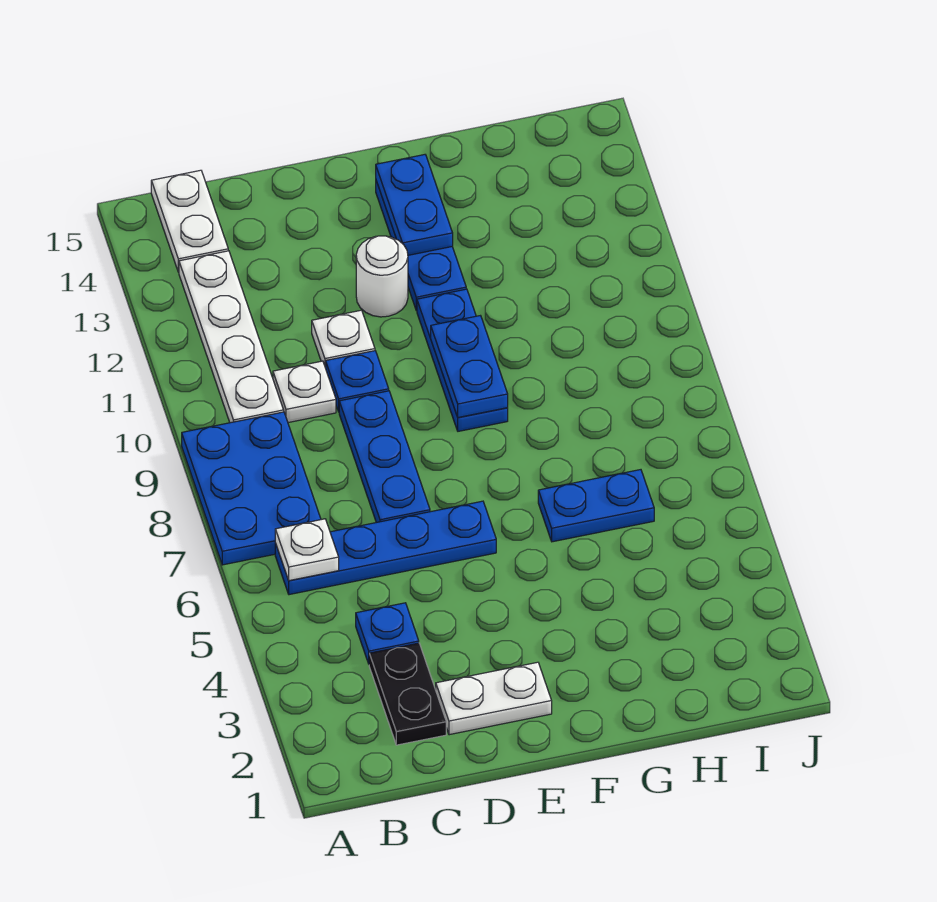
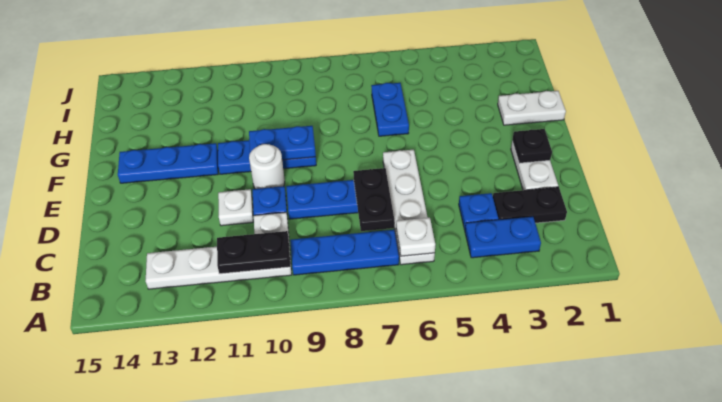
blue plate A7:B9 level 1 -> blue plate B7:B9 level 1
blue plate B6:E6 level 1 -> white plate B6:E6 level 1
none -> black plate B10:B11 level 2
white plate B14:B15 level 1 -> white plate G1:G2 level 1
none -> black plate C7:D7 level 2
none -> black plate E2 level 2
white round brick E12 level 1 -> white round brick E10 level 1
blue plate F13:F14 level 2 -> blue plate B3:B4 level 1

